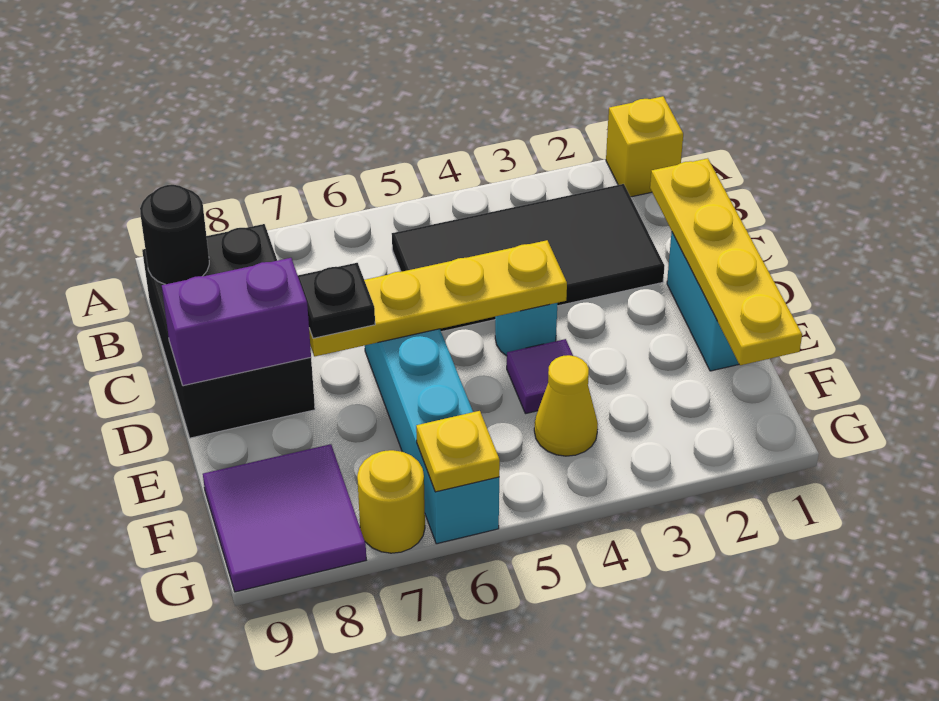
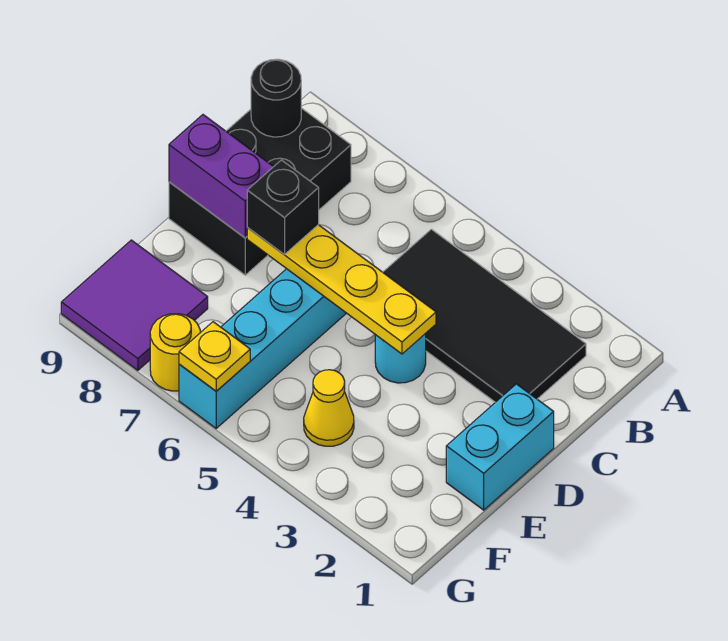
yellow brick A1 level 1 -> none
yellow plate C1:F1 level 2 -> none
black plate D7 level 3 -> black brick D7 level 3
purple tile E4 level 1 -> none

